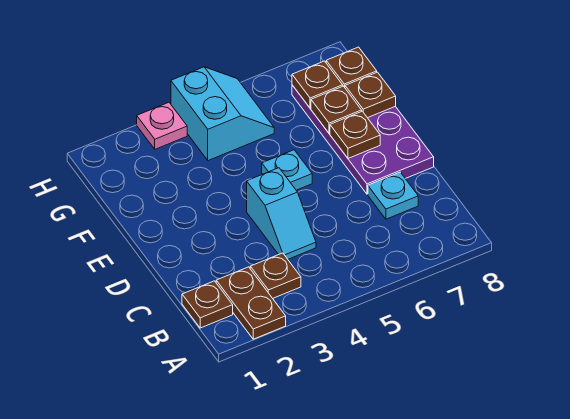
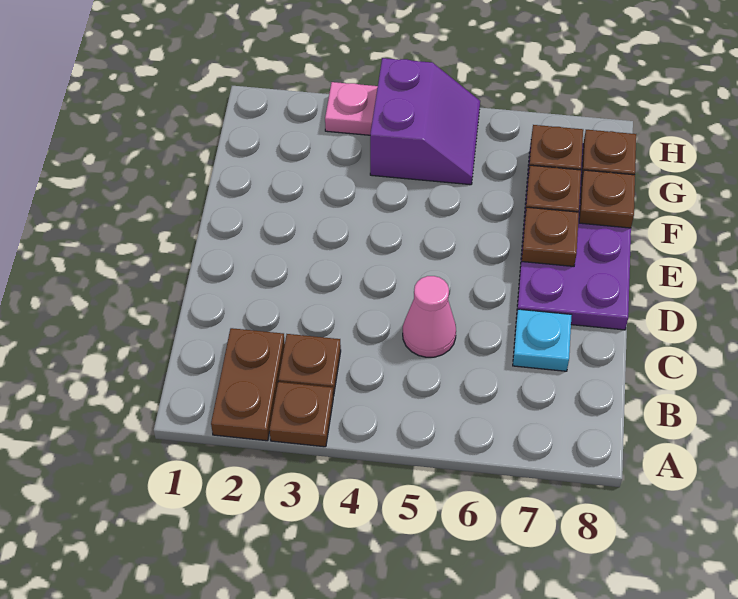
brown plate B1 level 1 -> brown plate A3 level 1
cyan slope C4:D4 level 1 top D -> none
none -> pink cone C5 level 1
cyan plate E5 level 1 -> none
cyan slope G4:H5 level 1 top 4 -> purple slope G4:H5 level 1 top 4

